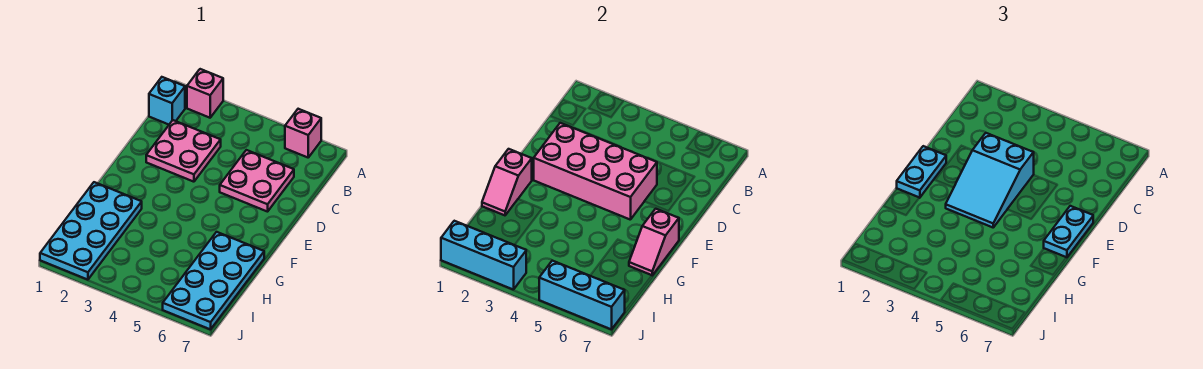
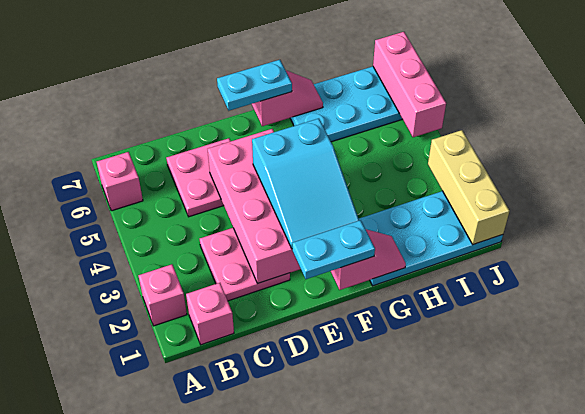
cyan brick B1 level 1 -> pink brick B1 level 1
cyan slope D3:F4 level 3 top D -> cyan slope E2:F4 level 3 top 4
cyan brick J1:J3 level 2 -> tan brick J1:J3 level 2
cyan brick J5:J7 level 2 -> pink brick J5:J7 level 2

